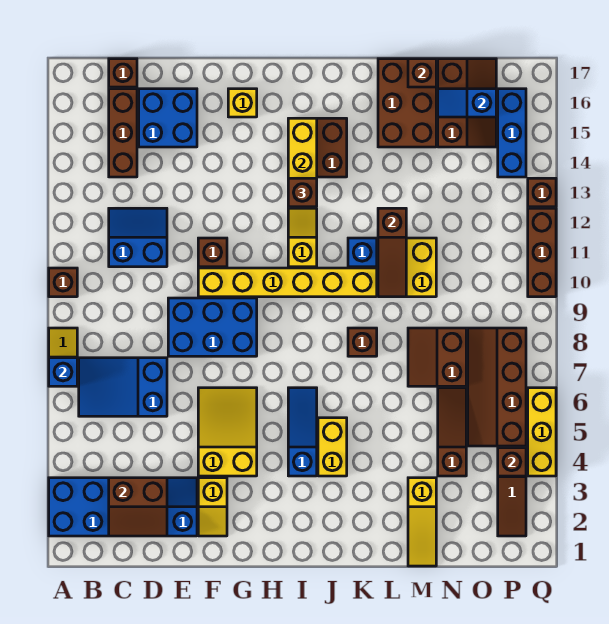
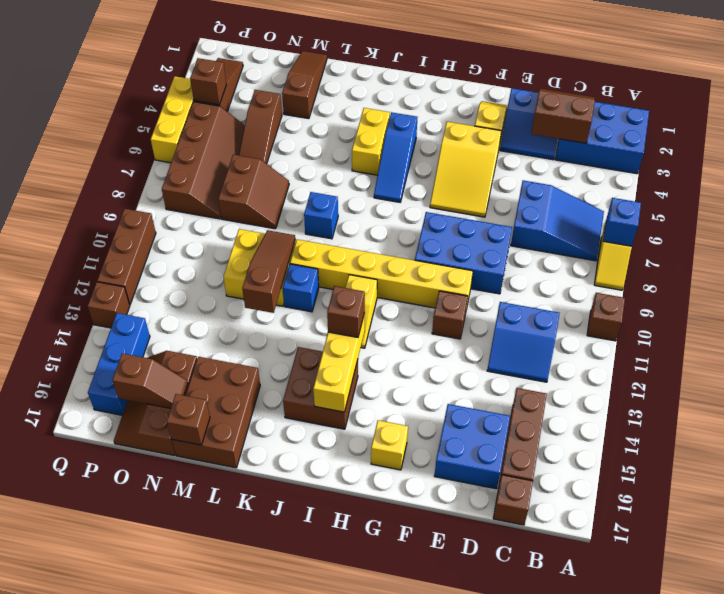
brown brick K8 level 1 -> blue brick K8 level 1
yellow slope M1:M3 level 1 top 3 -> brown slope M1:M3 level 1 top 3
blue slope N16:O16 level 2 top O -> brown slope N16:O16 level 2 top O

